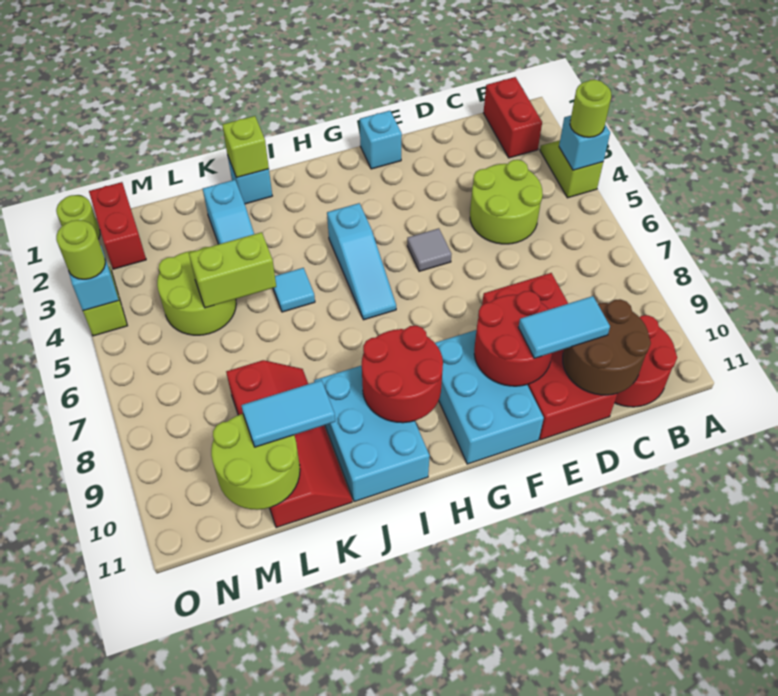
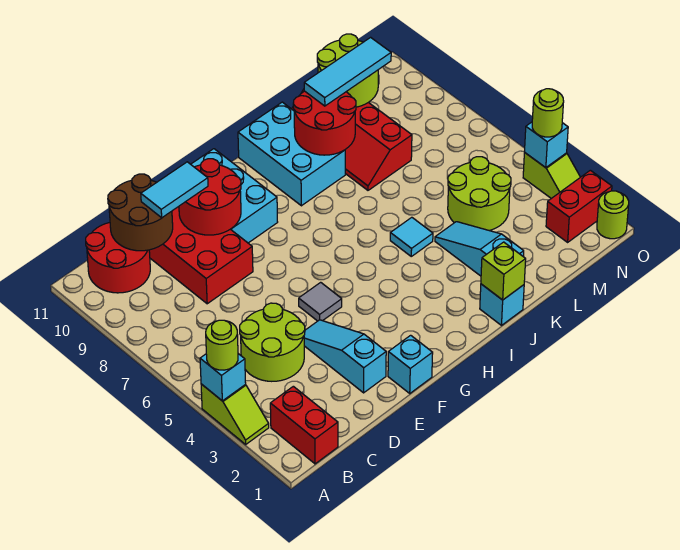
cyan slope H4:H6 level 1 top 4 -> cyan slope E2:E4 level 1 top 2
red round brick H9:I10 level 2 -> red round brick J9:K10 level 2
lime brick K5:L5 level 2 -> none
cyan tile K10:L10 level 3 -> cyan tile K10:M10 level 3
red brick N1:N2 level 1 -> red brick N2:O2 level 1

